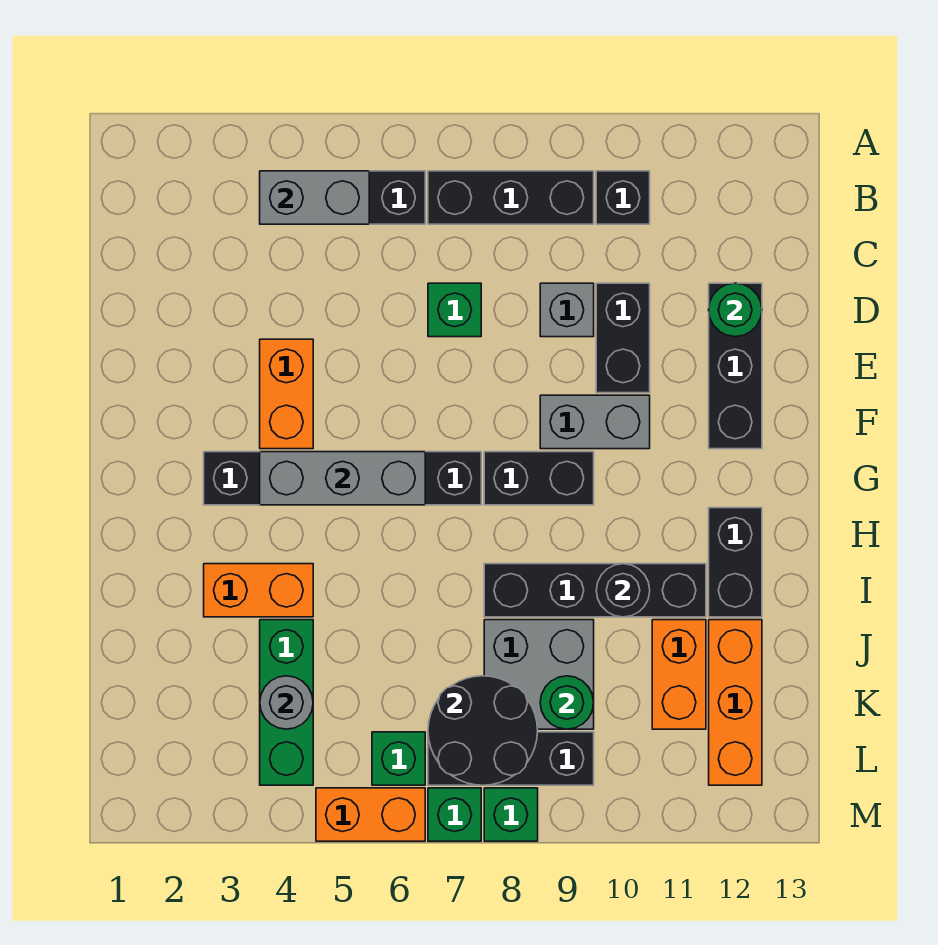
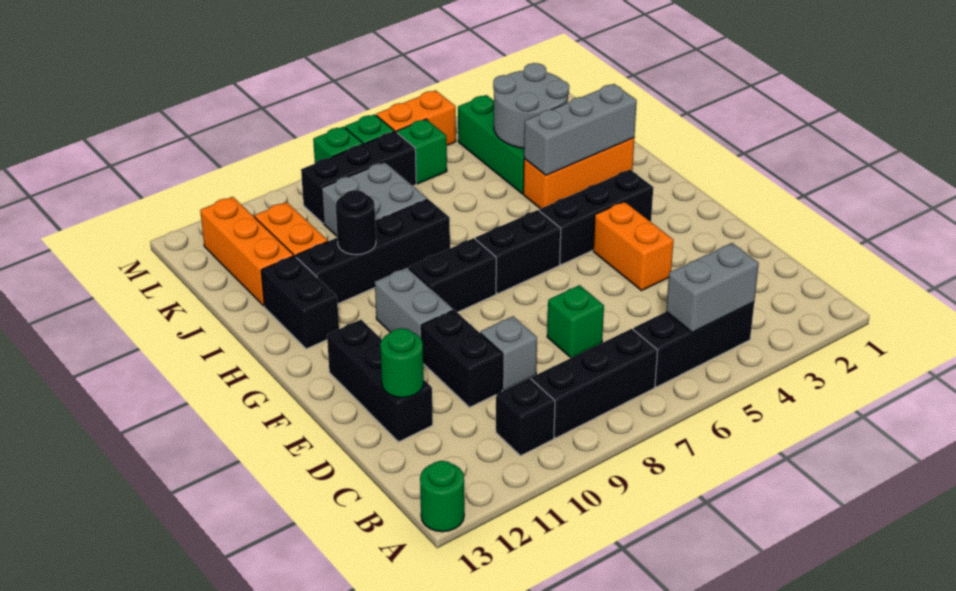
grey brick F9:F10 level 1 -> grey brick F10:G10 level 1
grey brick G4:G6 level 2 -> grey brick I2:I4 level 2
orange brick I3:I4 level 1 -> orange brick I2:I4 level 1
grey round brick K4 level 2 -> grey round brick J3:K4 level 2
black round brick K7:L8 level 2 -> none
green round brick K9 level 2 -> green round brick A13 level 1

